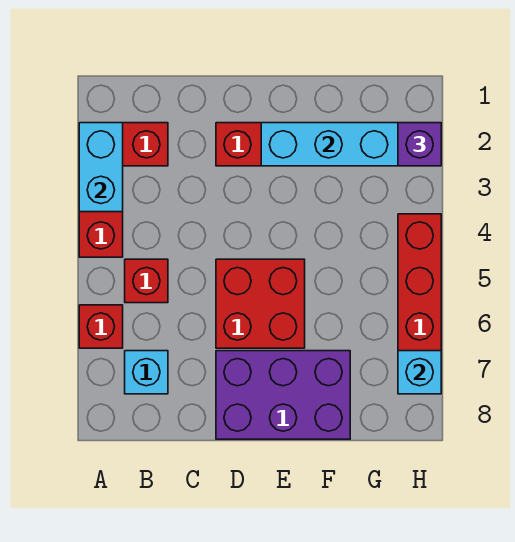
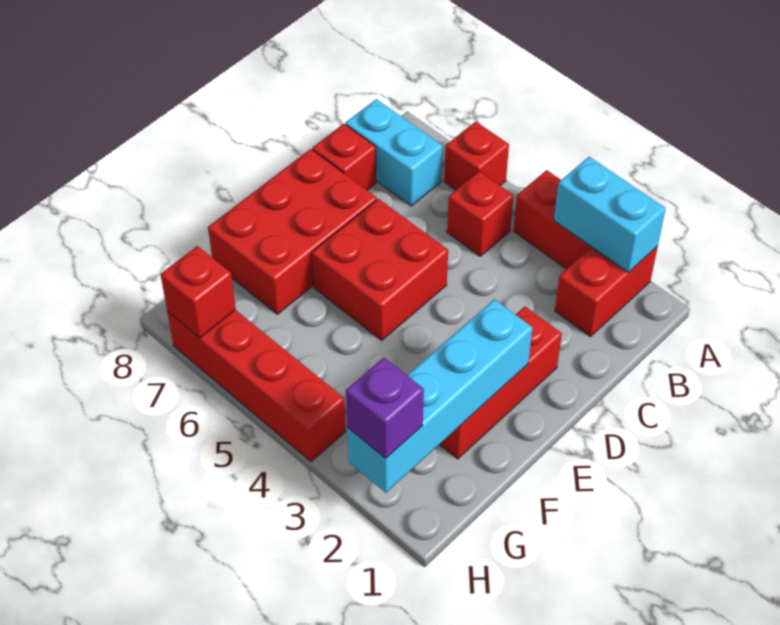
cyan brick B7 level 1 -> cyan brick B7:B8 level 1
none -> red brick C8 level 1
purple brick D7:F8 level 1 -> red brick D7:F8 level 1
cyan brick H7 level 2 -> red brick H7 level 2

